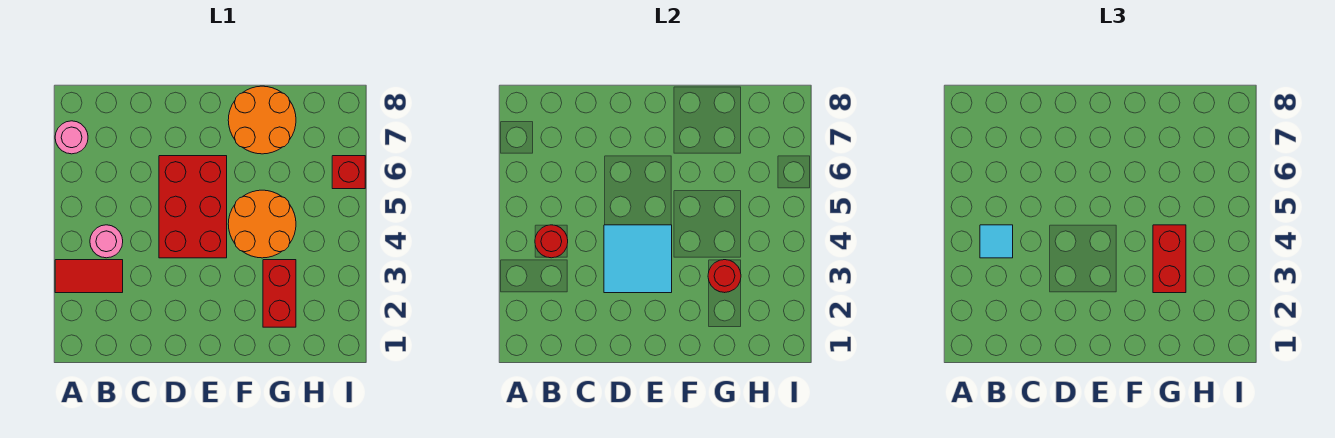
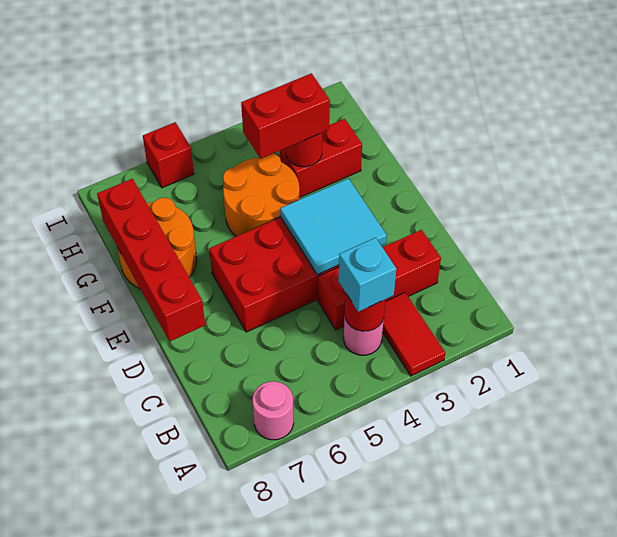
cyan tile B4 level 3 -> cyan brick B4 level 3
none -> red brick C2:C4 level 1
none -> red brick D8:G8 level 2

